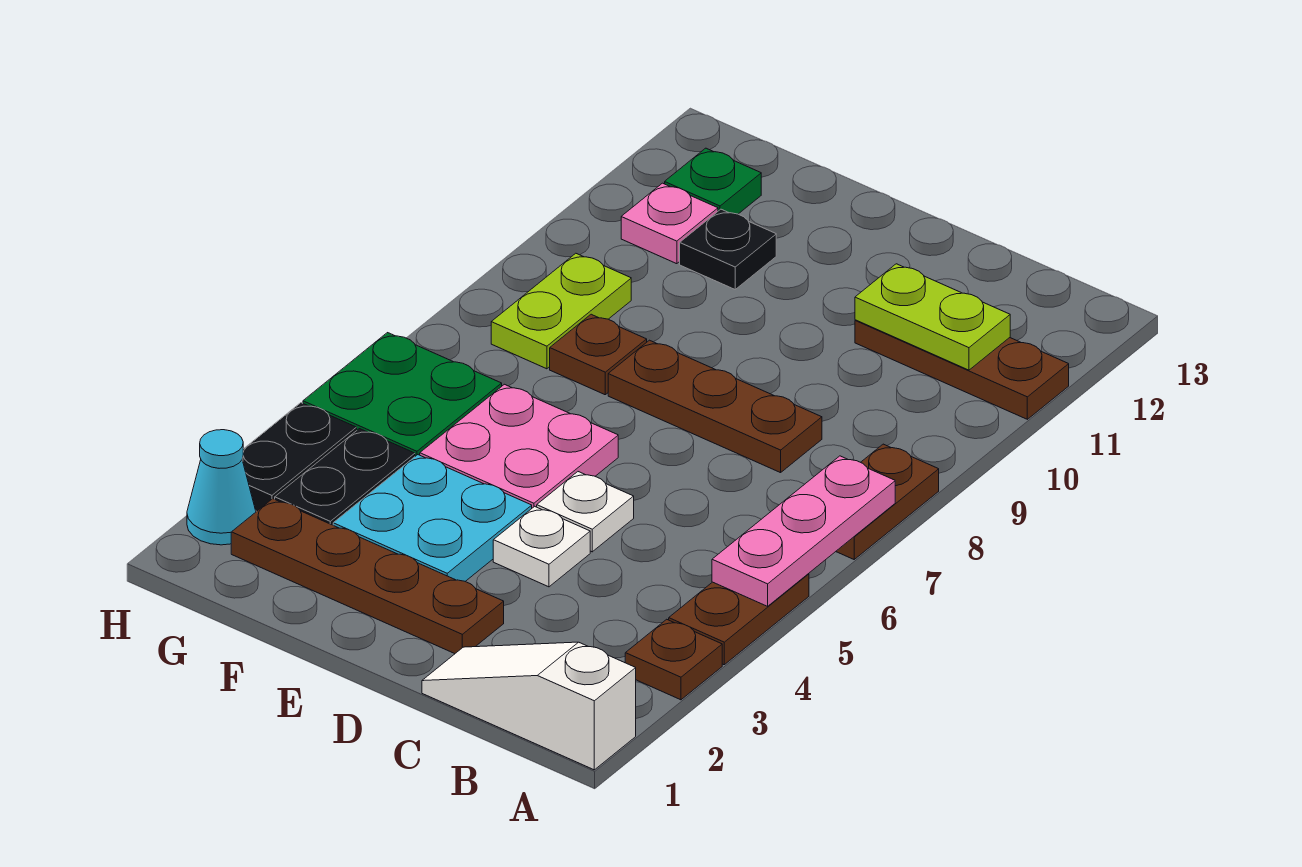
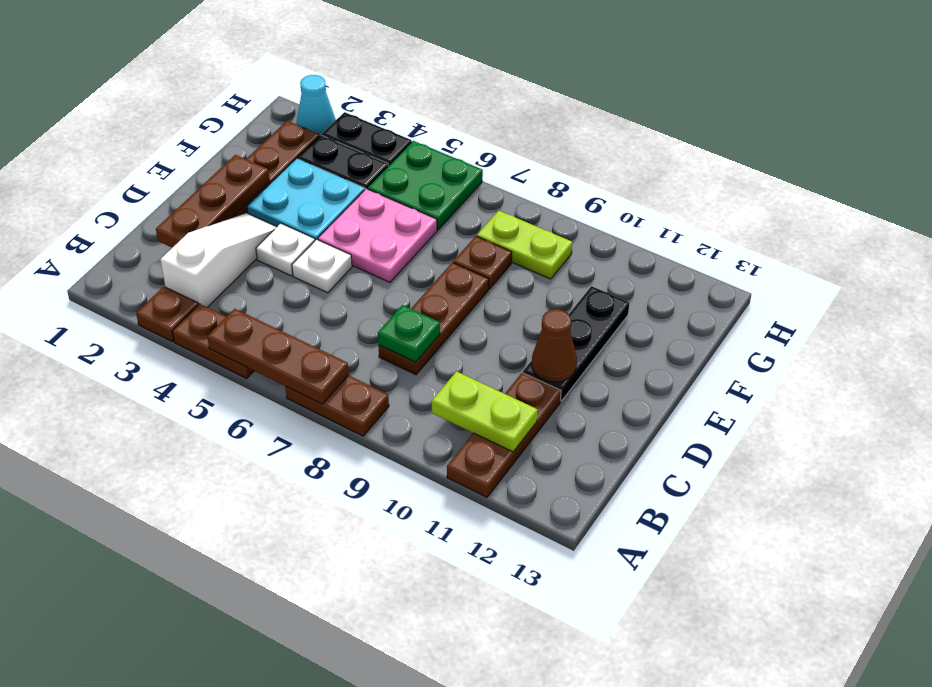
white slope A1:C1 level 1 top A -> white slope B3:D3 level 1 top B
pink plate A5:A7 level 2 -> brown plate A5:A7 level 2
lime plate B11:C11 level 2 -> lime plate B10:B11 level 2
none -> brown plate C2:E2 level 2
none -> brown cone D11 level 2
black plate F11 level 1 -> black plate D11:F11 level 1
pink plate G11 level 1 -> none
green plate G12 level 1 -> green plate C8 level 2

